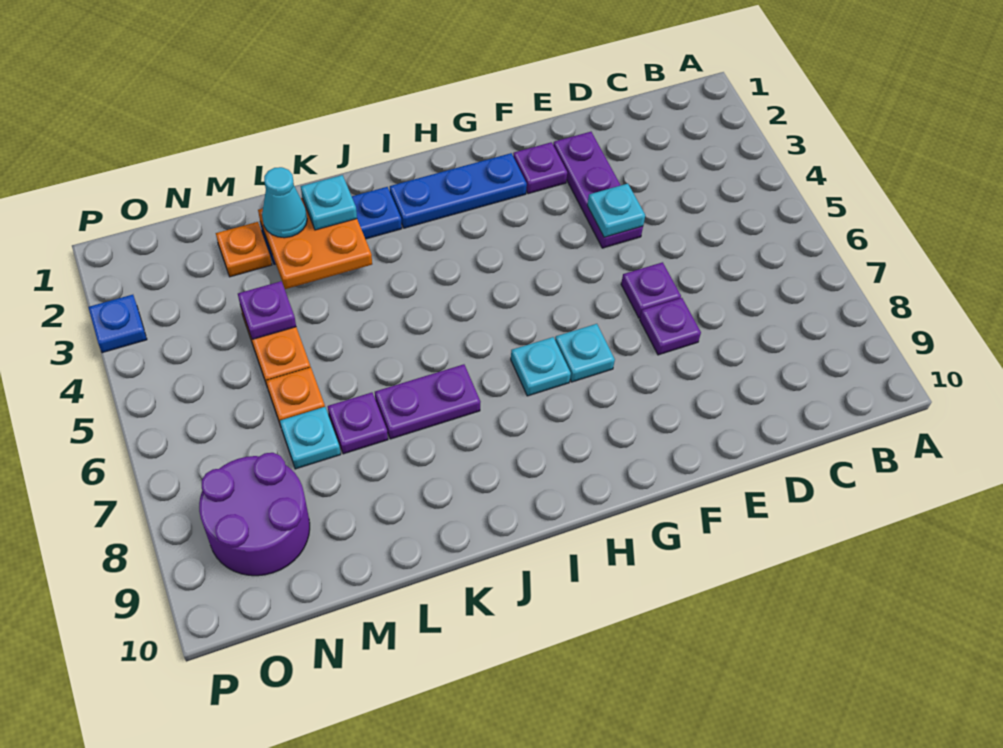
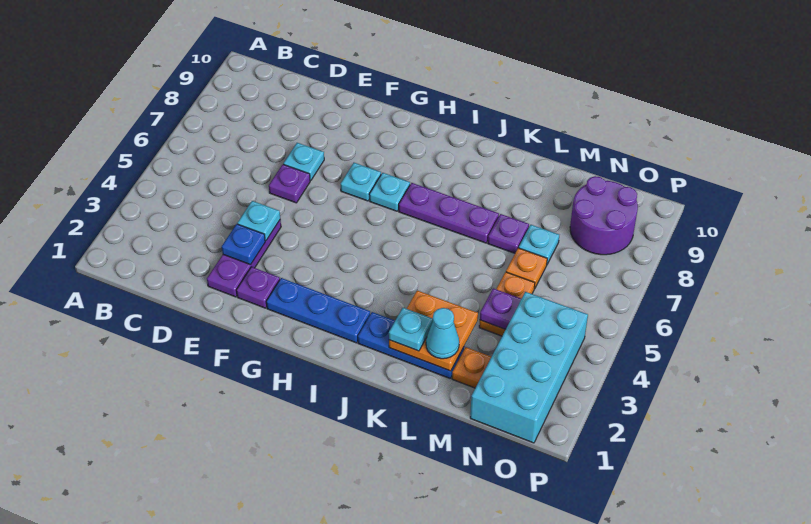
purple plate E7 level 1 -> cyan plate E7 level 1
purple plate J7:K7 level 1 -> purple plate I7:K7 level 1
none -> cyan brick N1:O4 level 1
blue plate P3 level 1 -> blue plate E3 level 2

